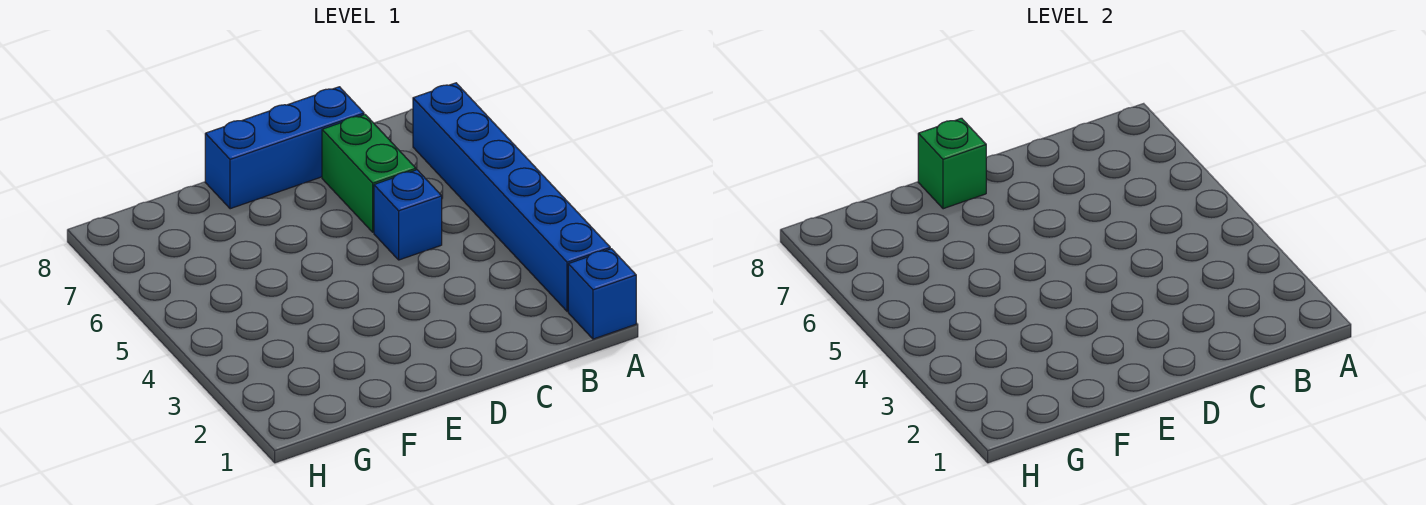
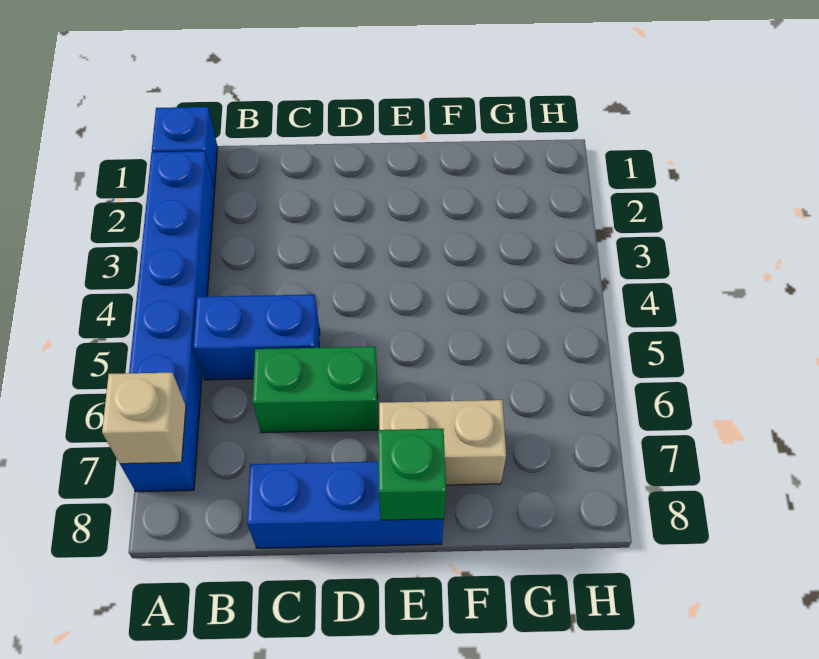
none -> tan brick A7 level 2
blue brick C5 level 1 -> blue brick B5:C5 level 1
green brick C6:C7 level 1 -> green brick C6:D6 level 1
none -> tan brick E7:F7 level 1

